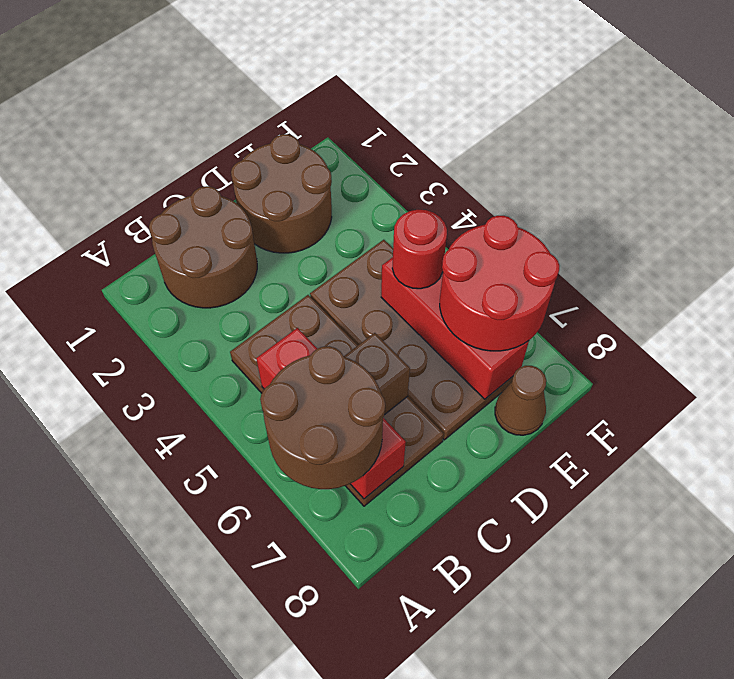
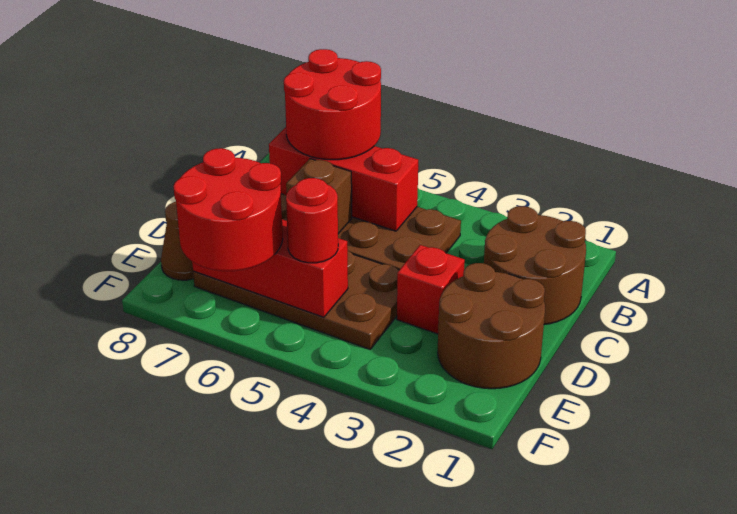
brown round brick A6:B7 level 3 -> red round brick A6:B7 level 3
none -> red brick D3 level 1

